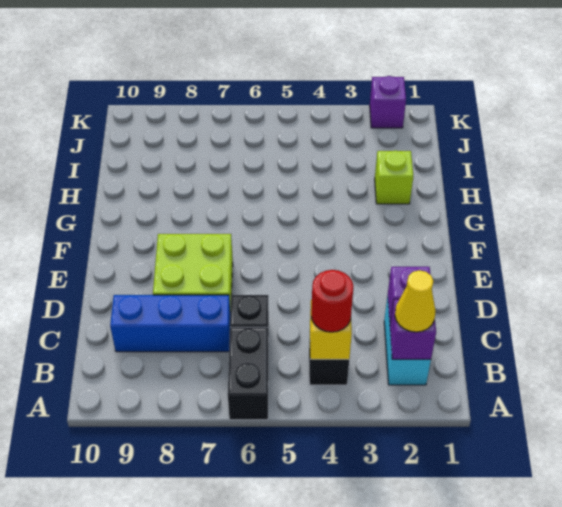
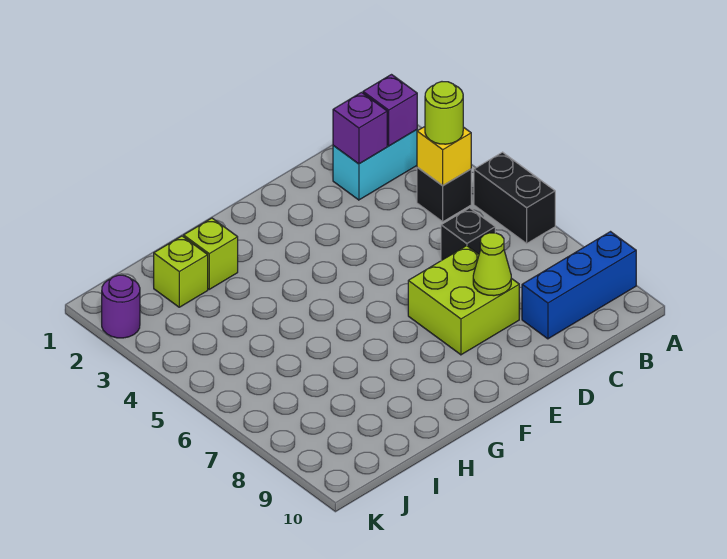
black brick A6:B6 level 1 -> black brick A5:A6 level 1
yellow cone B2 level 3 -> none
red round brick B4 level 3 -> lime round brick B4 level 3
blue brick C7:C9 level 1 -> blue brick A9:C9 level 1
none -> lime cone D8 level 2
none -> lime brick I2 level 1
purple brick K2 level 1 -> purple round brick K2 level 1

